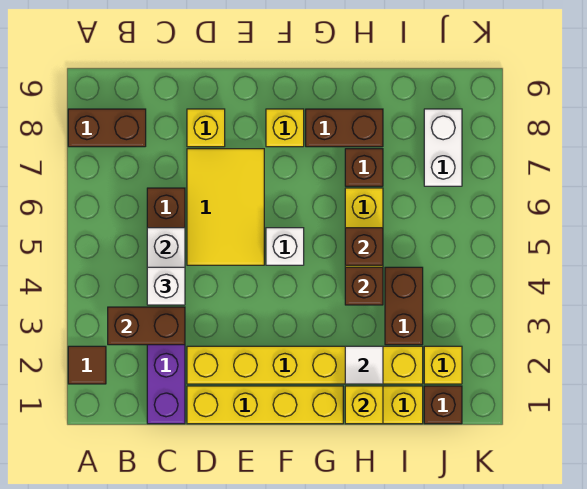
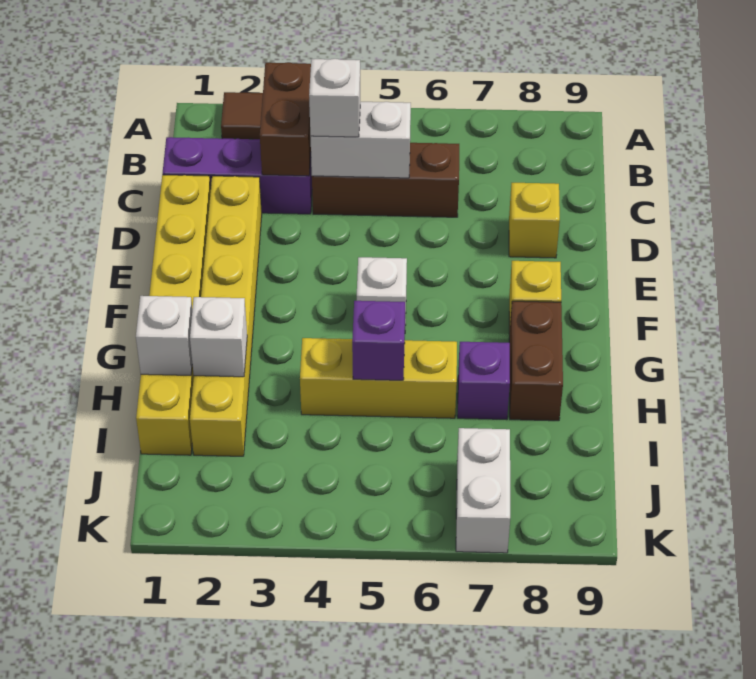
brown brick A8:B8 level 1 -> none
yellow tile D5:E7 level 1 -> none
yellow brick H1 level 2 -> white brick H1 level 2
white tile H2 level 2 -> white brick H2 level 2
brown brick H4 level 2 -> none
brown brick H5 level 2 -> purple brick H5 level 2
brown brick H7 level 1 -> purple brick H7 level 1
brown brick I3:I4 level 1 -> none
brown brick J1 level 1 -> none
yellow brick J2 level 1 -> none
white brick J7:J8 level 1 -> white brick J7:K7 level 1

